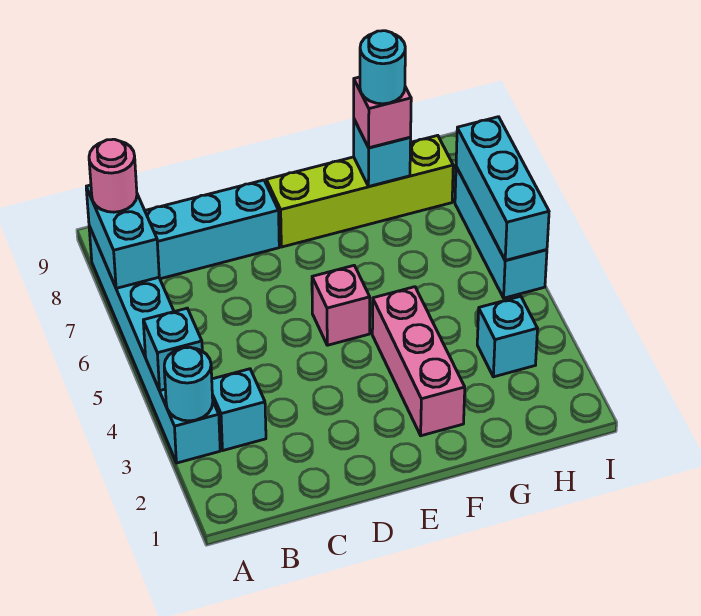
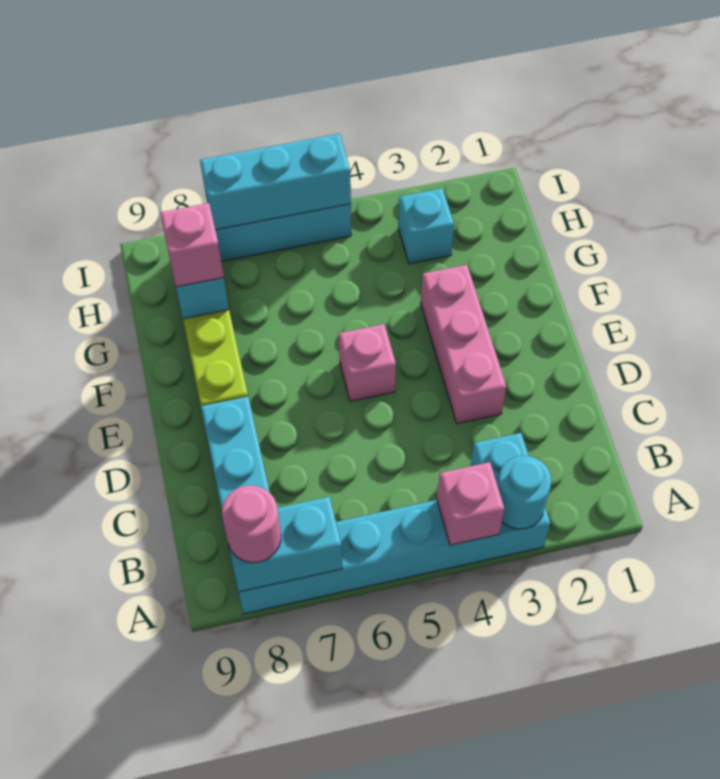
cyan brick A4 level 2 -> pink brick A4 level 2
pink brick F2:F4 level 1 -> pink brick D3:F3 level 1
cyan round brick G8 level 4 -> none

